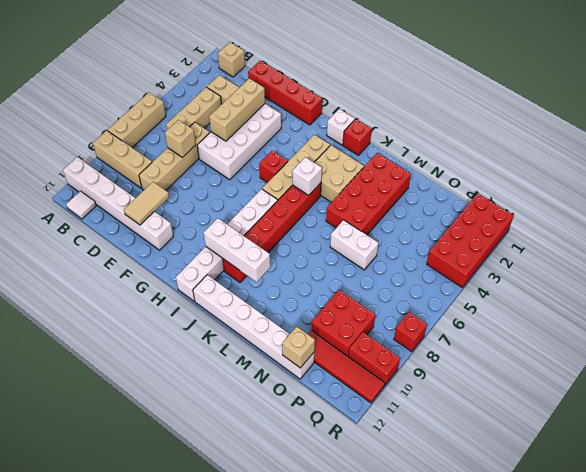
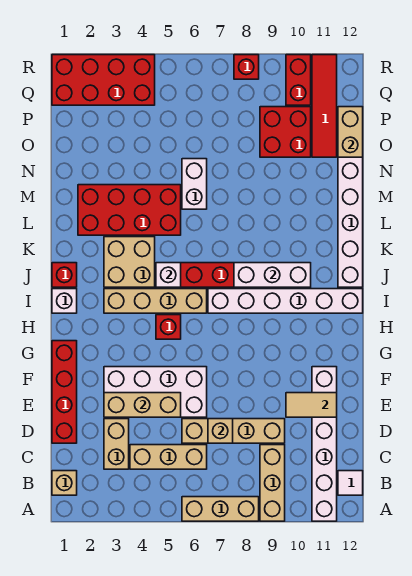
white brick I10:K10 level 2 -> white brick J8:J10 level 2
tan brick O12 level 2 -> tan brick O12:P12 level 2

